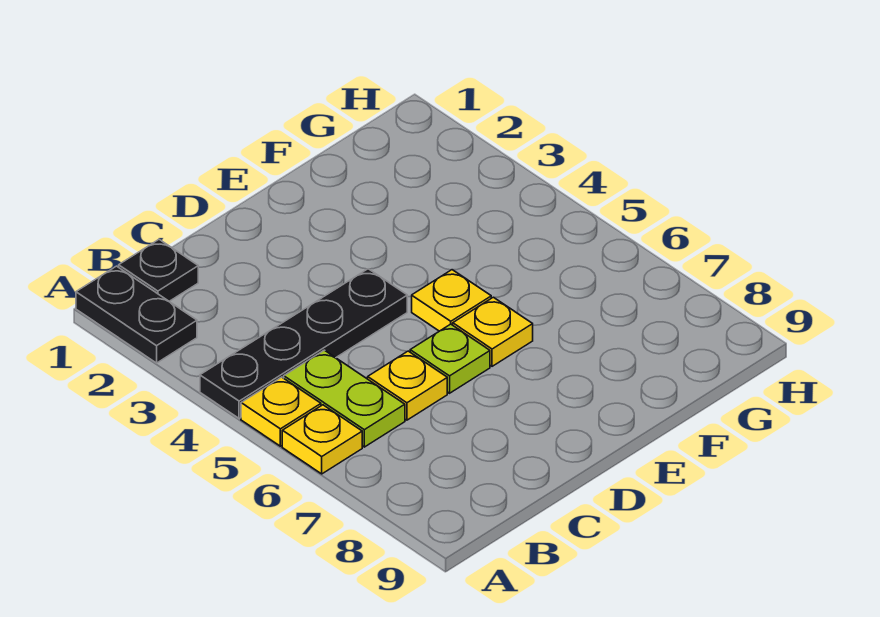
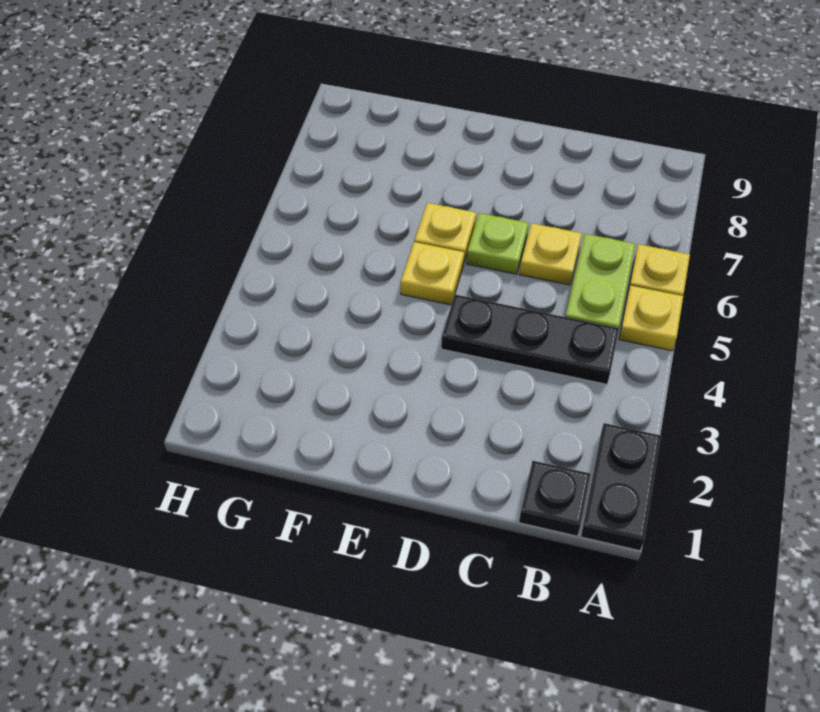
black plate A4:D4 level 1 -> black plate B4:D4 level 1

